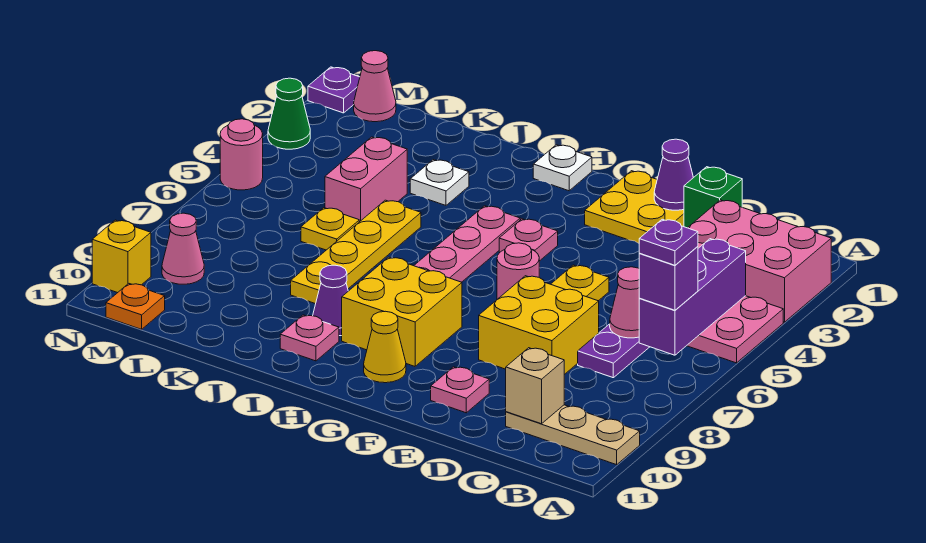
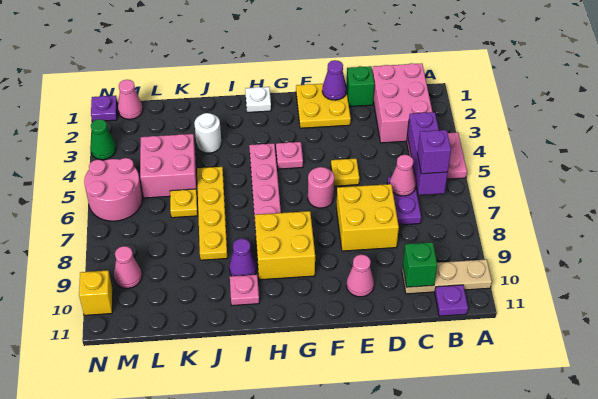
pink brick A2:C3 level 1 -> pink brick B1:C3 level 1
purple plate B6 level 4 -> purple plate B11 level 1
tan brick C10 level 2 -> green brick C10 level 2
pink plate E10 level 1 -> pink cone E10 level 1
yellow cone G10 level 1 -> none
white plate J3 level 1 -> white round brick J3 level 1
pink brick K4:K5 level 1 -> pink brick K4:L5 level 1
orange plate M11 level 1 -> none
pink round brick N5 level 1 -> pink round brick M5:N6 level 1

